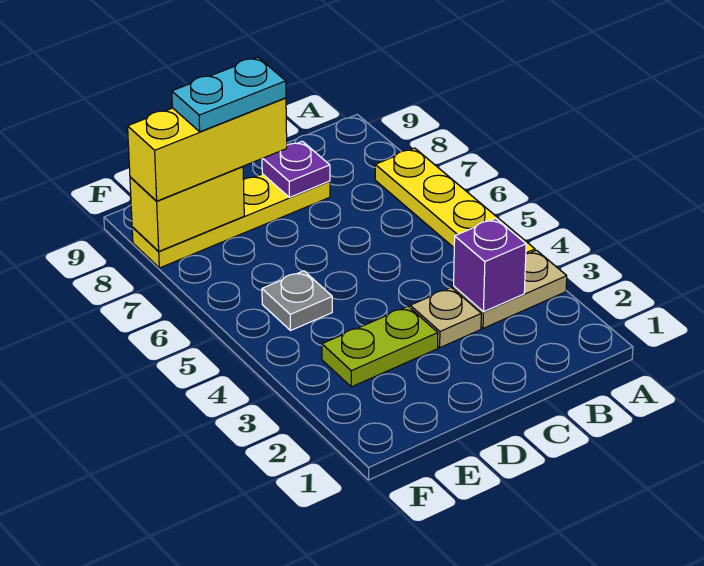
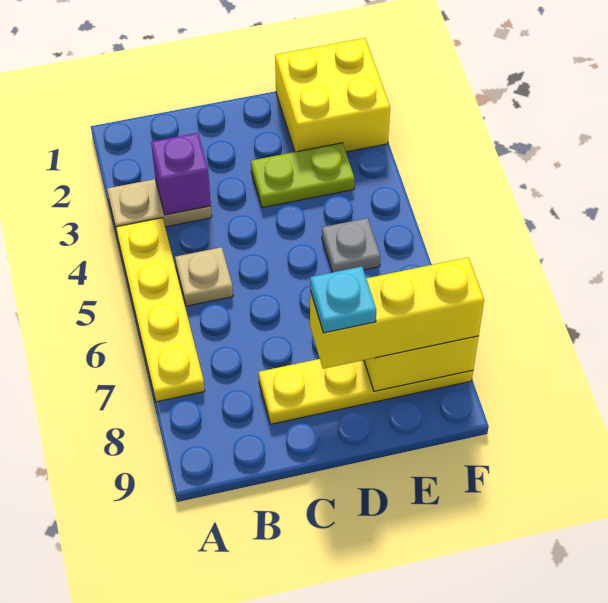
tan plate C3 level 1 -> tan plate B5 level 1
purple plate C8 level 2 -> none
cyan plate D8:E8 level 4 -> cyan plate D8 level 4
none -> yellow brick E1:F2 level 1

